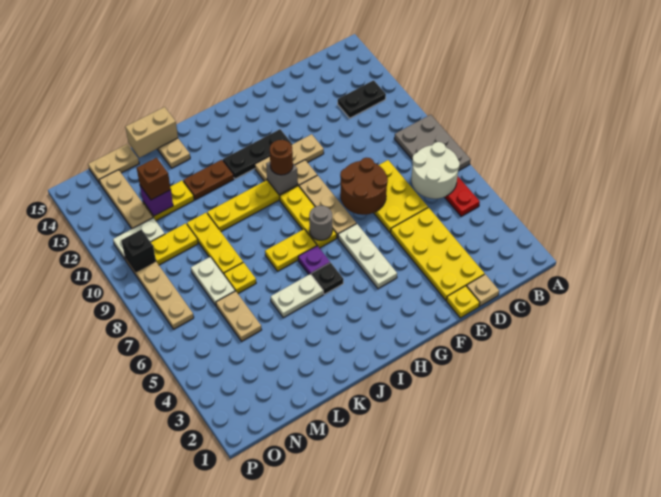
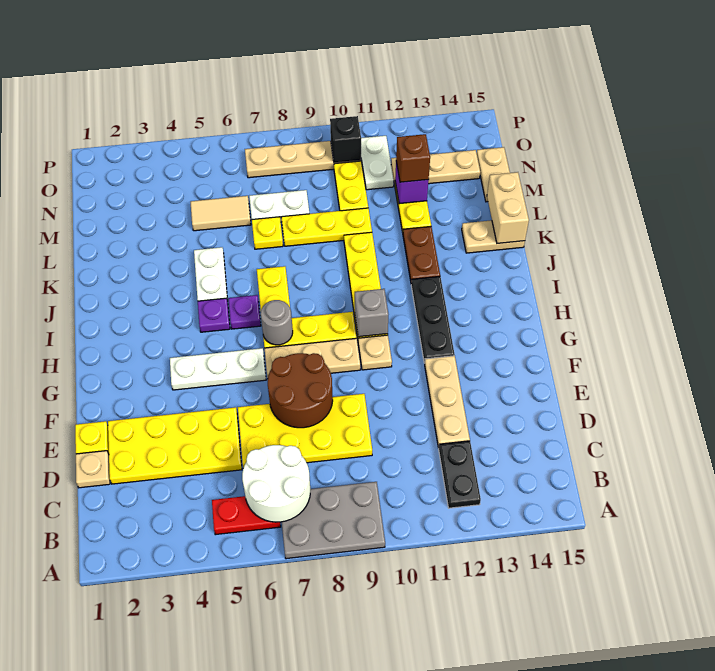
yellow plate D6:E8 level 1 -> yellow plate D6:E9 level 1
tan plate F11:H11 level 1 -> tan plate D12:F12 level 1
brown round brick H10 level 3 -> none
black plate I5 level 1 -> purple plate I5 level 1
tan plate M5:M6 level 1 -> tan tile M5:M6 level 1

